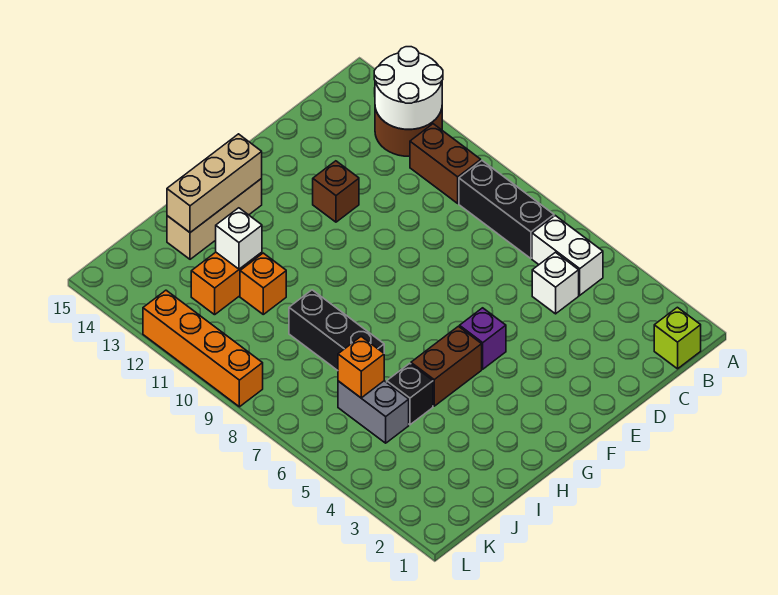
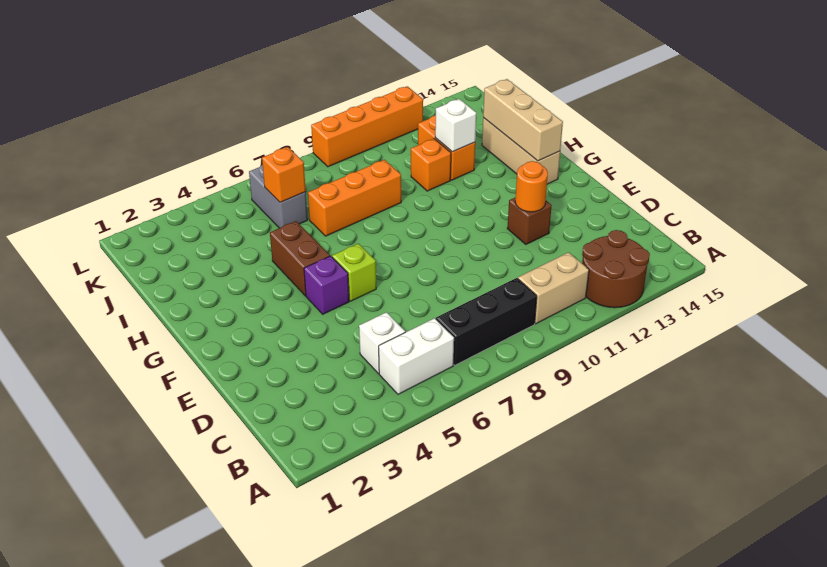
white round brick A12:B13 level 2 -> none
lime brick B1 level 1 -> lime brick F6 level 1
brown brick B10:B11 level 1 -> tan brick B10:B11 level 1
none -> orange round brick E12 level 2
black brick I5 level 1 -> none
black brick I7:I9 level 1 -> orange brick I7:I9 level 1
grey brick J5:J6 level 1 -> grey brick J6:K6 level 1

